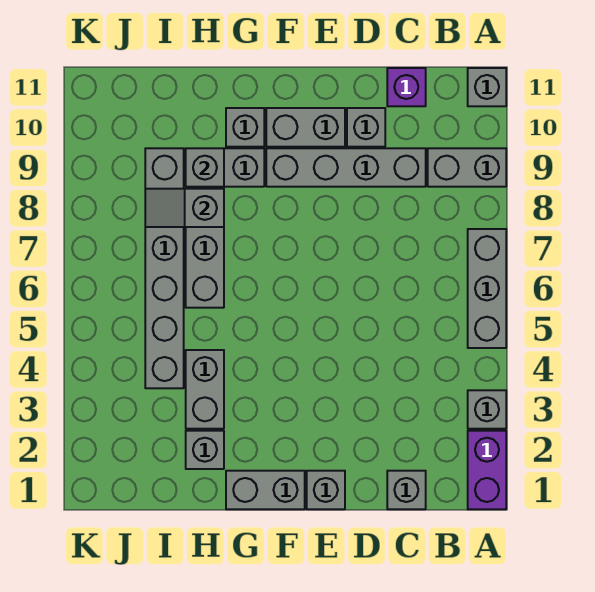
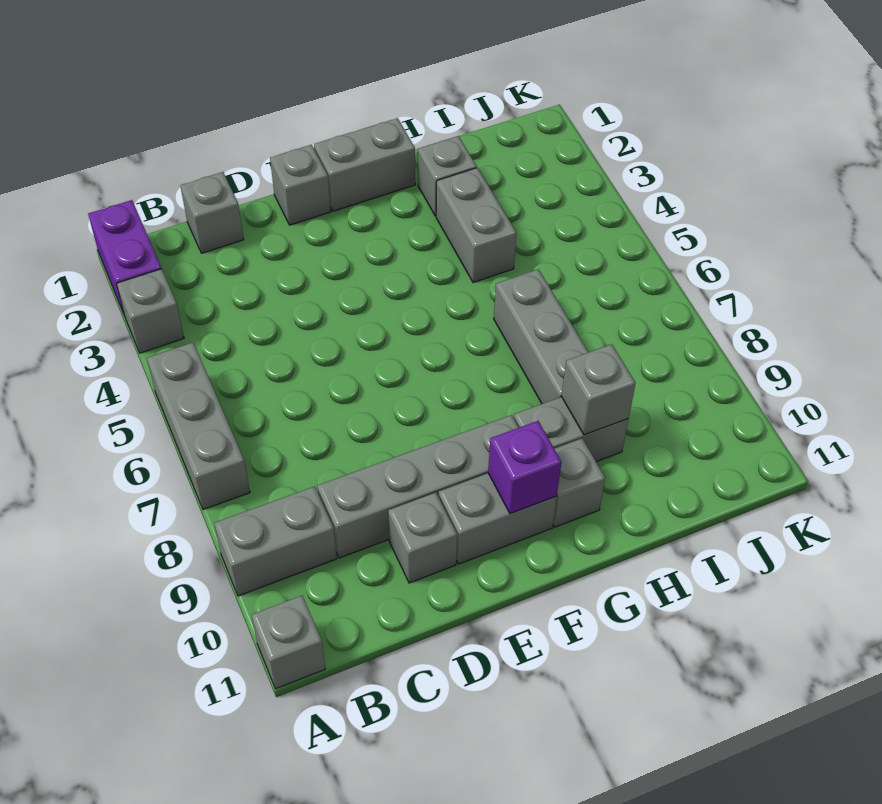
purple brick C11 level 1 -> purple brick F10 level 2
grey slope H8:I8 level 2 top H -> none
grey brick I4:I9 level 1 -> none

